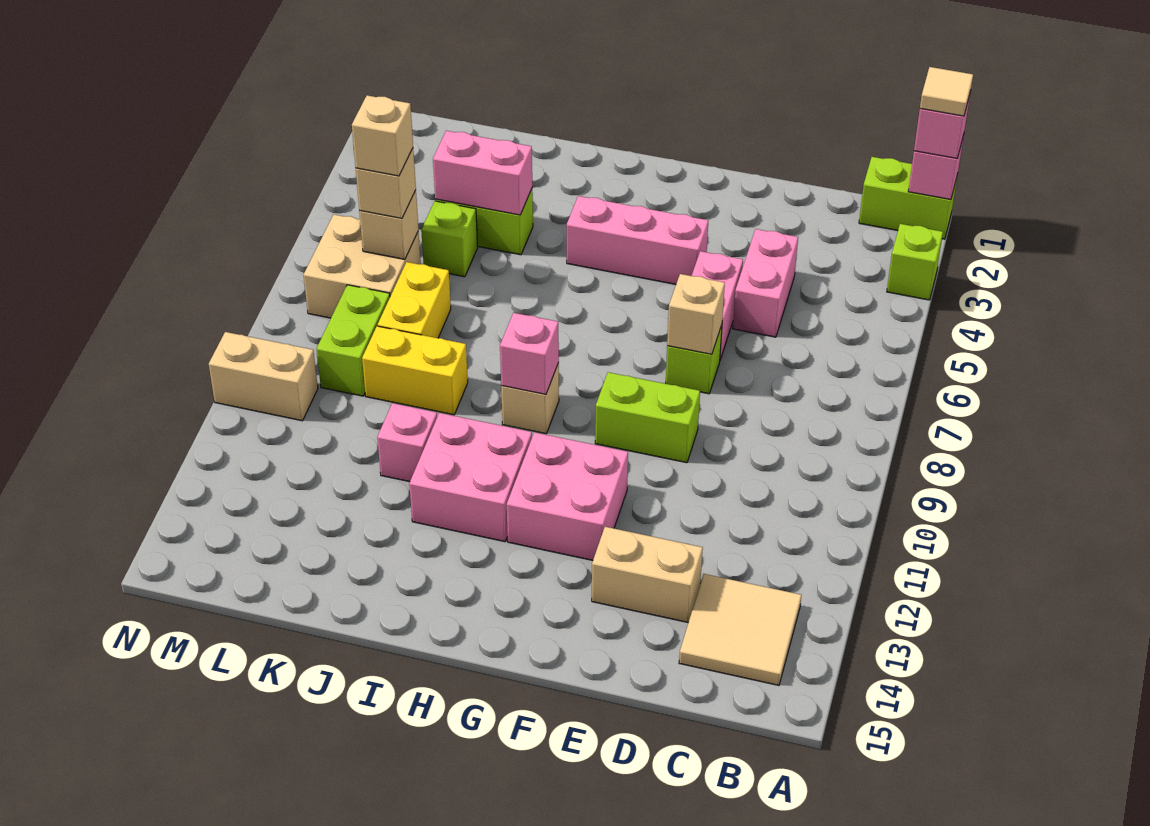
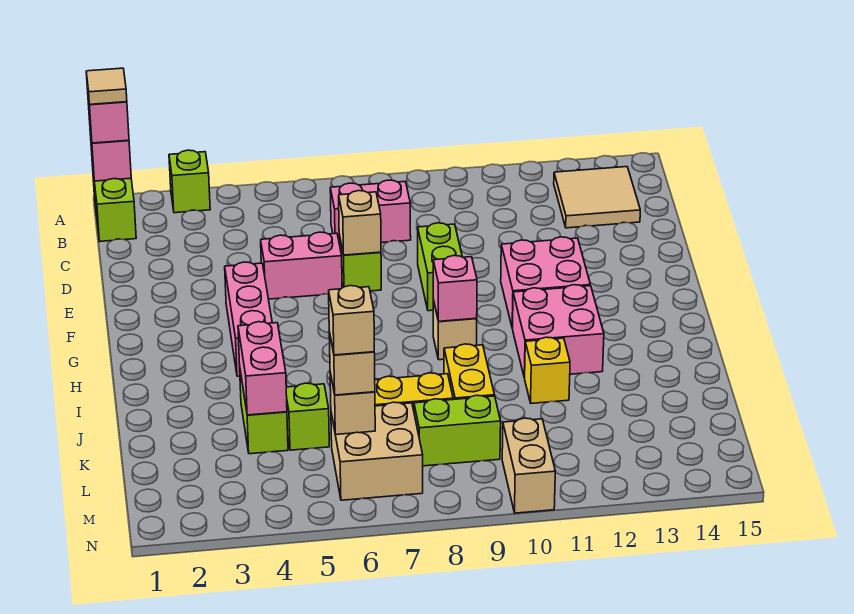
pink brick D4:D5 level 1 -> pink brick C7:C8 level 1
tan brick D13:E13 level 1 -> none
pink brick J11 level 1 -> yellow brick J11 level 1

